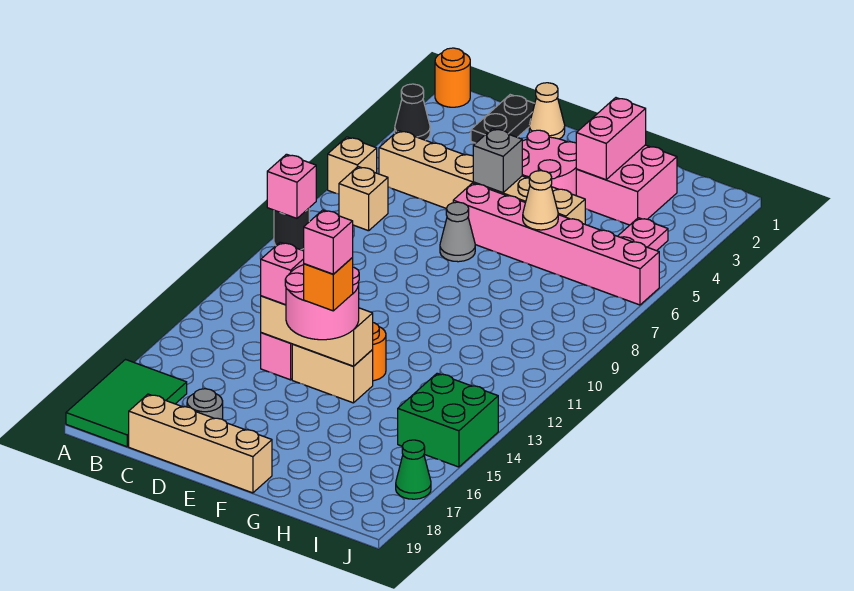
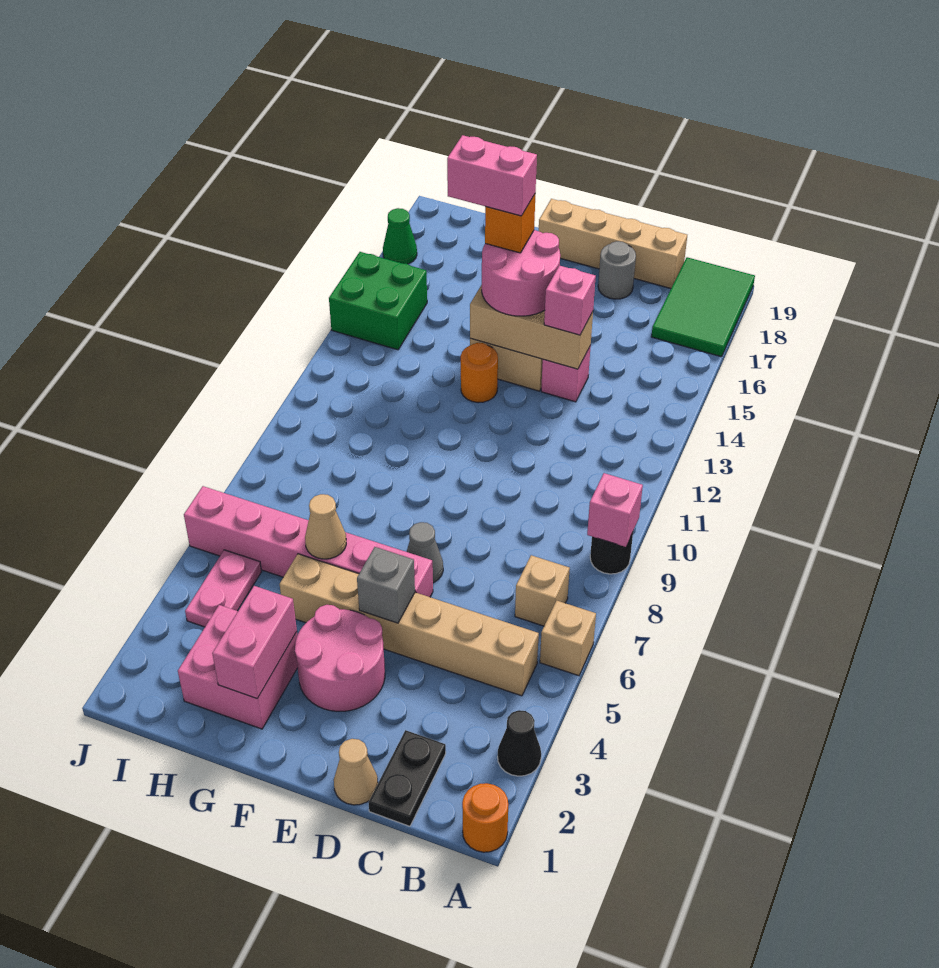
pink brick F15 level 5 -> pink brick F15:G15 level 5

